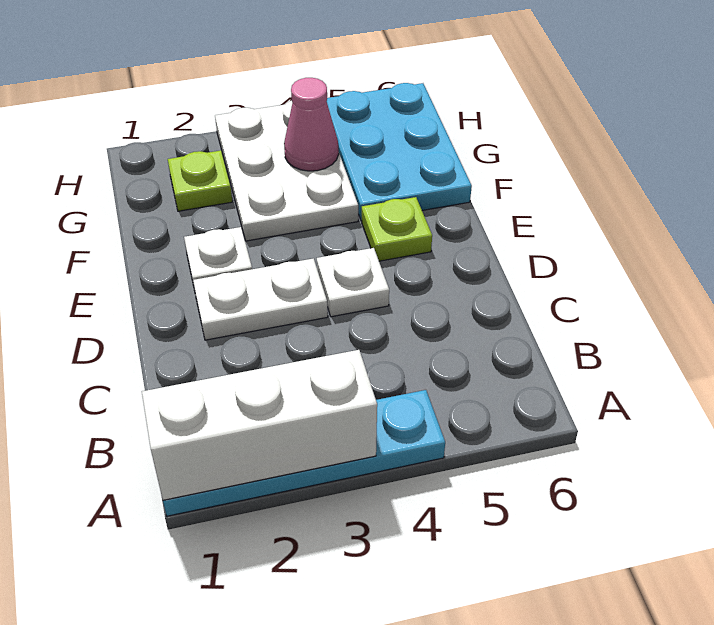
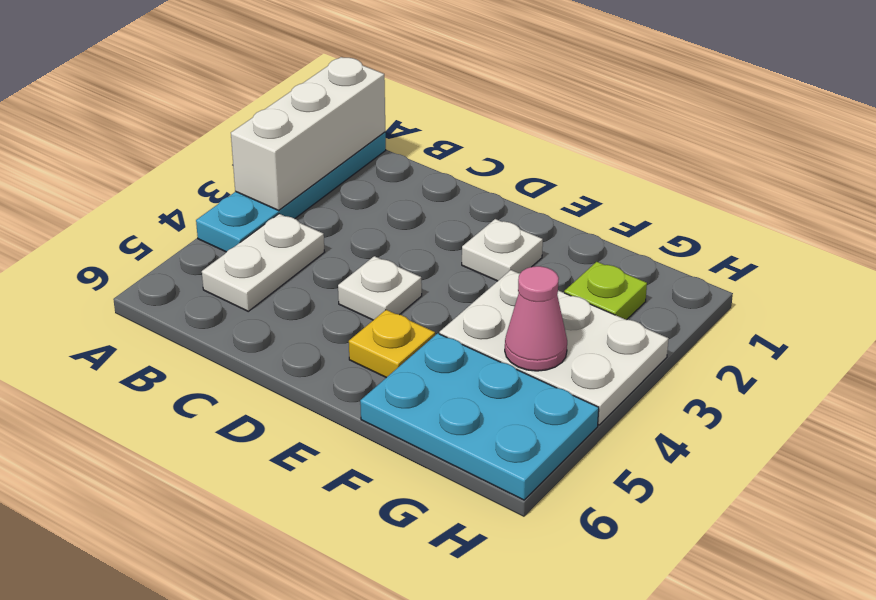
white plate D2:D3 level 1 -> white plate B4:B5 level 1
lime plate E5 level 1 -> yellow plate E5 level 1

